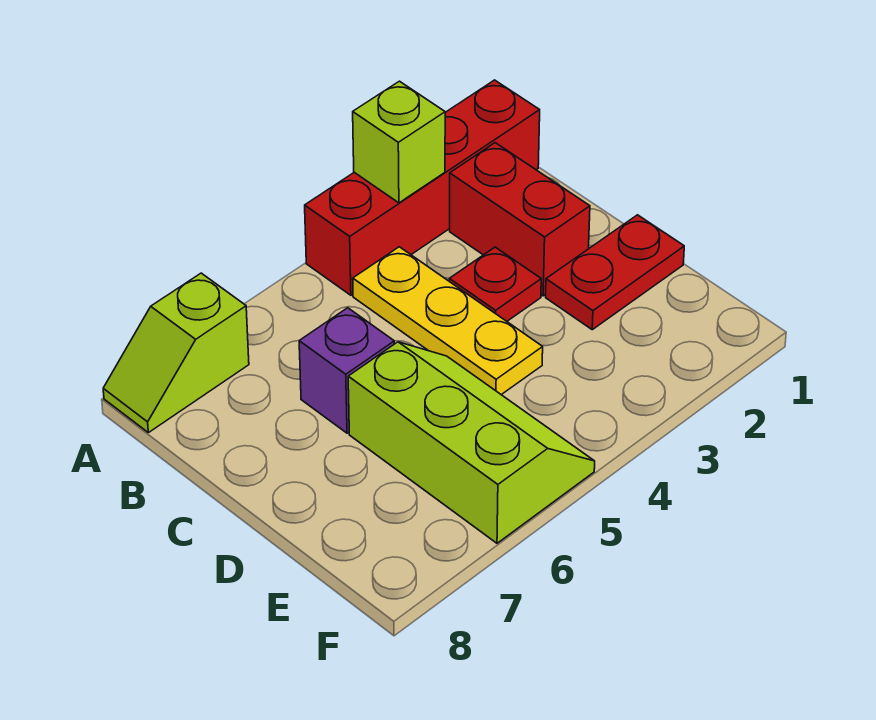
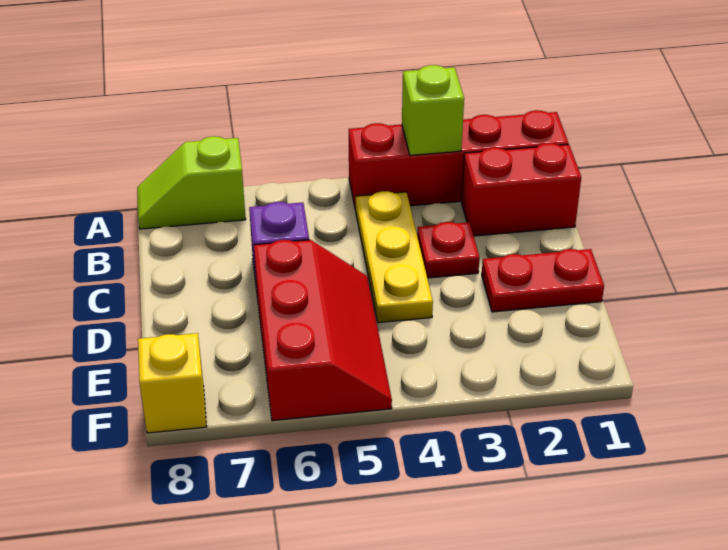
red brick B2:C2 level 1 -> red brick B1:B2 level 1
lime slope D5:F6 level 1 top 6 -> red slope D5:F6 level 1 top 6
none -> yellow brick F8 level 1

